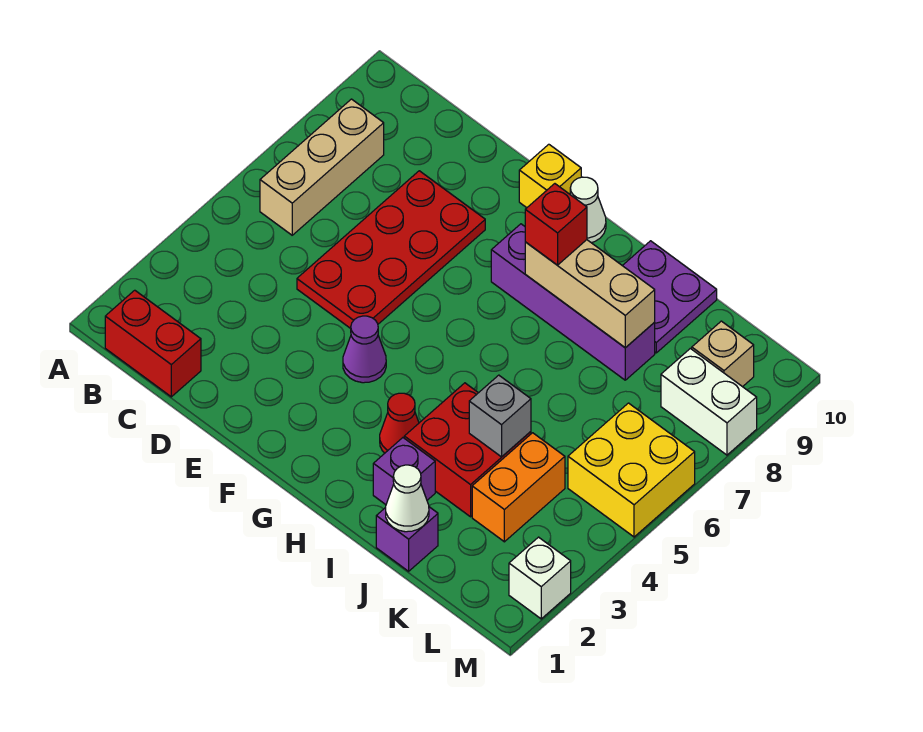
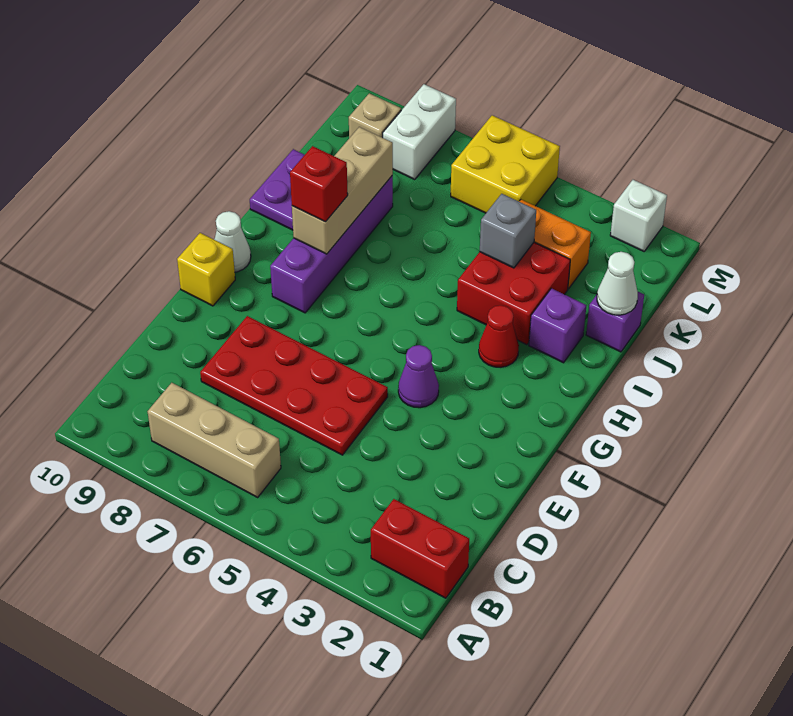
red brick B1:C1 level 1 -> red brick B1:B2 level 1

